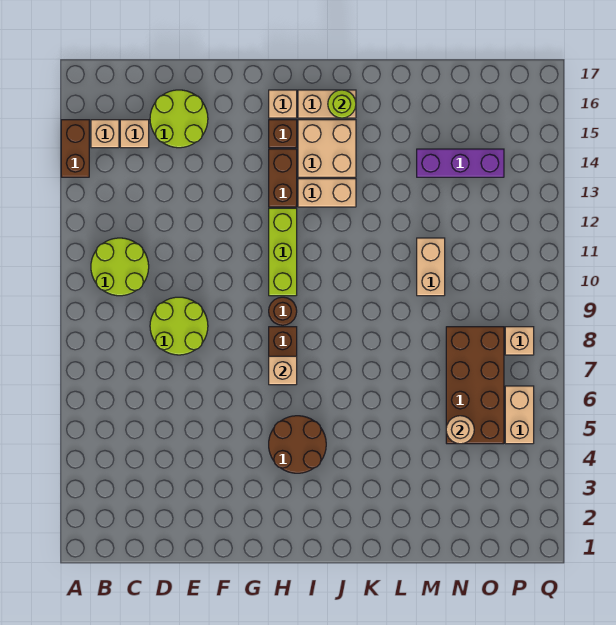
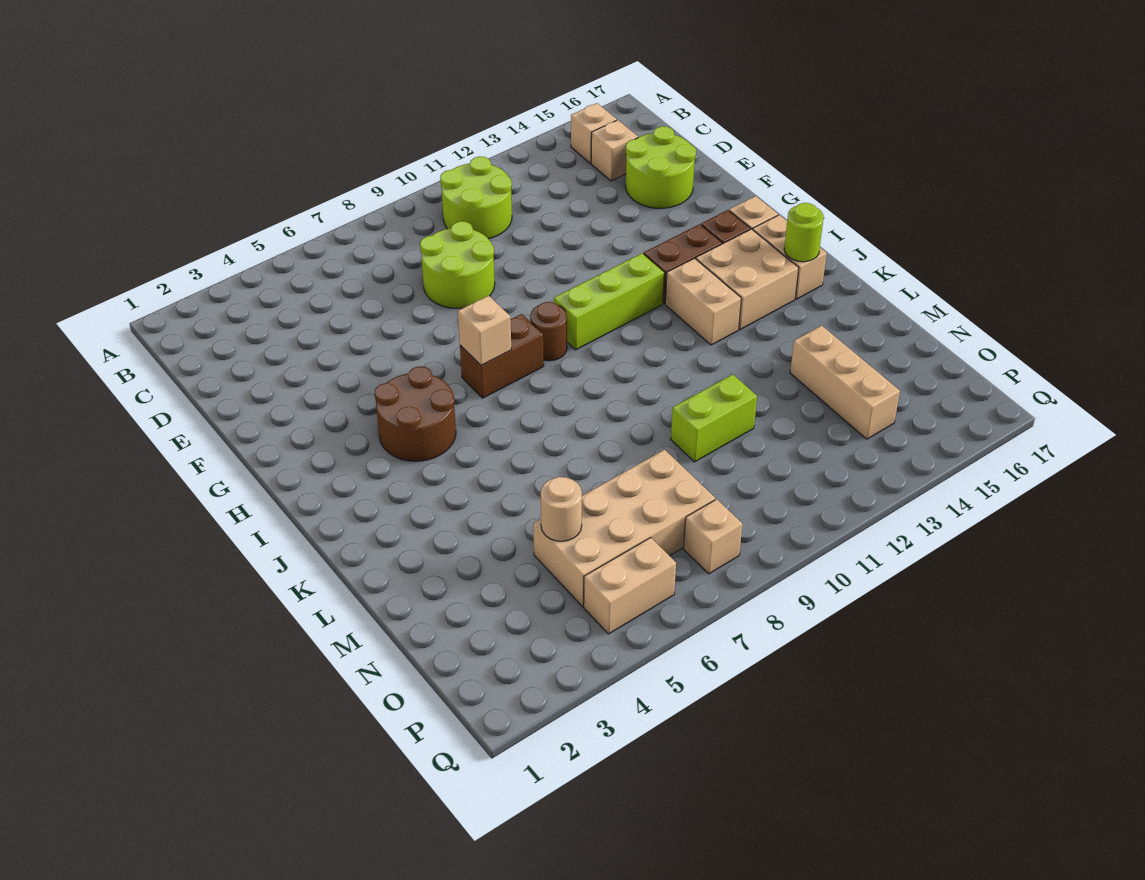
brown brick A14:A15 level 1 -> none
tan brick M10:M11 level 1 -> lime brick M10:M11 level 1
purple brick M14:O14 level 1 -> tan brick M14:O14 level 1
brown brick N5:O8 level 1 -> tan brick N5:O8 level 1

